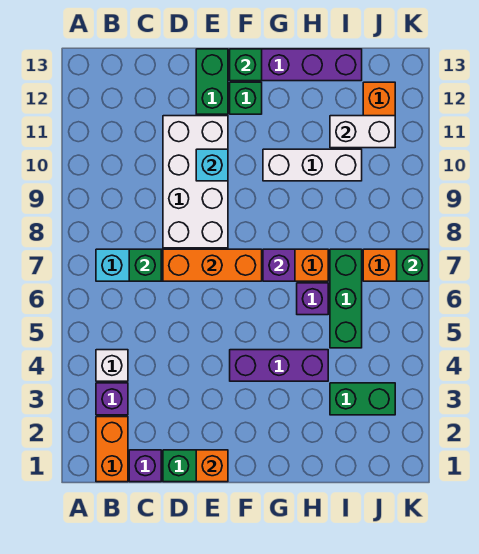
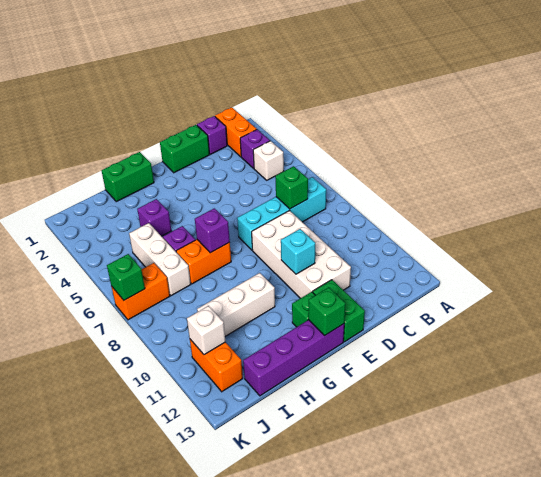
orange brick D7:F7 level 2 -> none
orange brick E1 level 2 -> none
purple brick F4:H4 level 1 -> purple brick H4 level 1
green brick I3:J3 level 1 -> green brick G1:H1 level 1
green brick I5:I7 level 1 -> white brick I5:I7 level 1
white brick I11:J11 level 2 -> white brick J11 level 2

